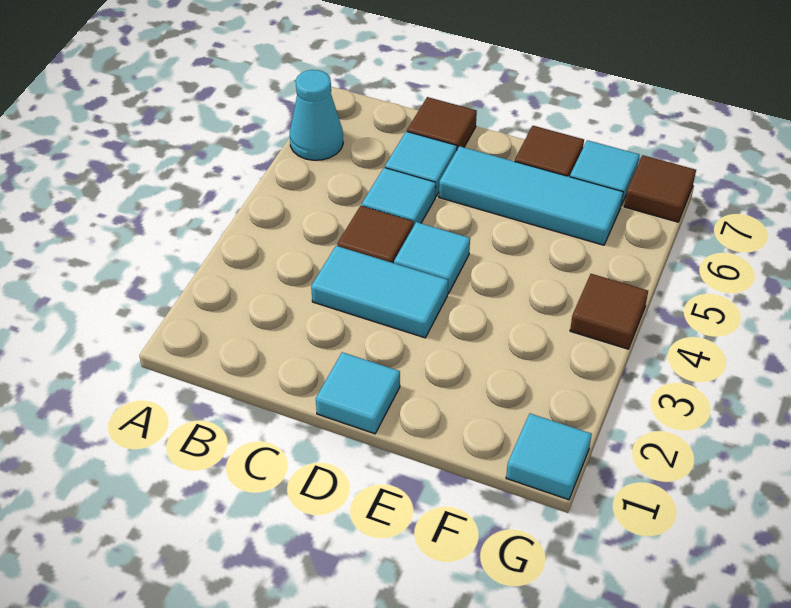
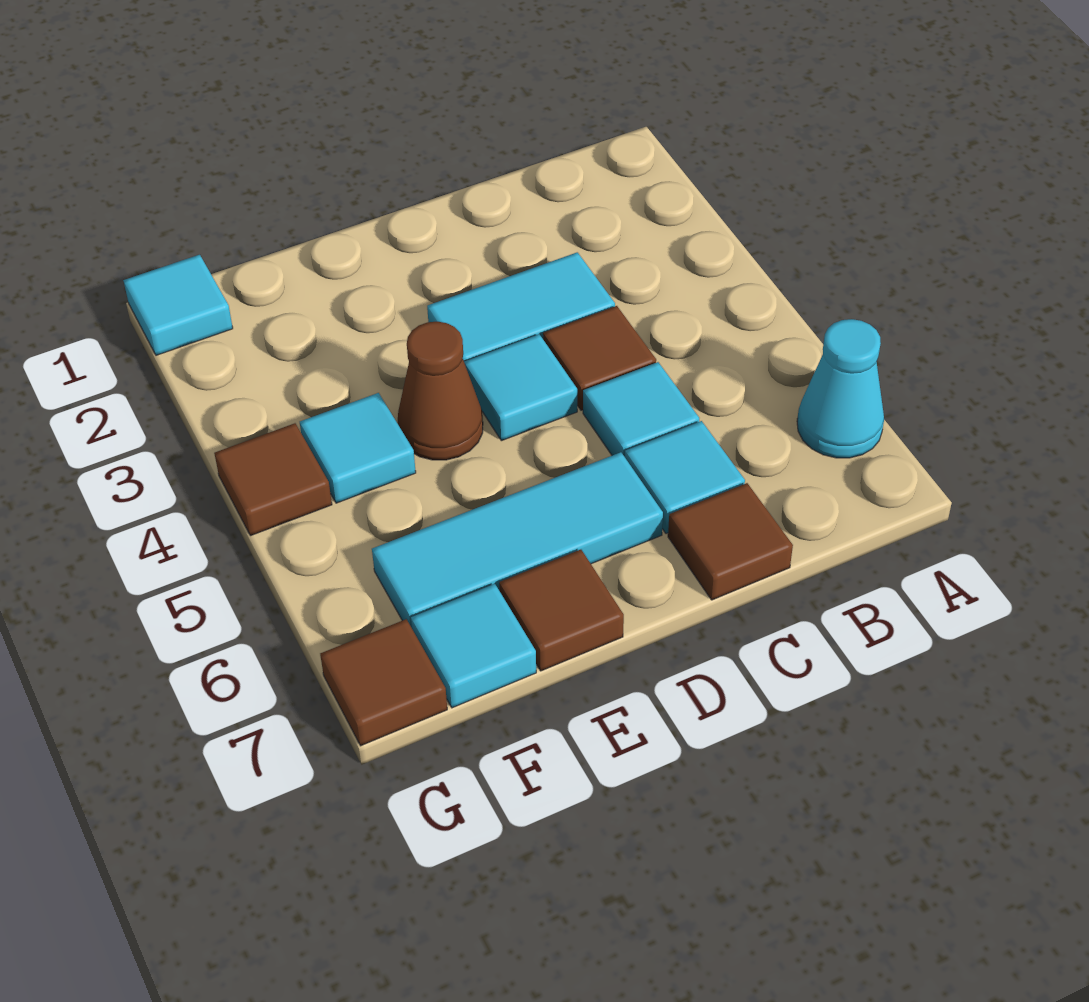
cyan tile D1 level 1 -> cyan tile F4 level 1
none -> brown cone E4 level 1

